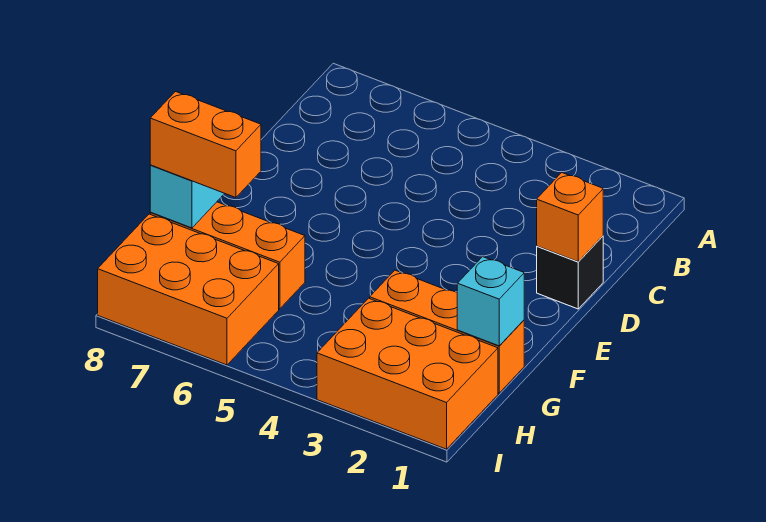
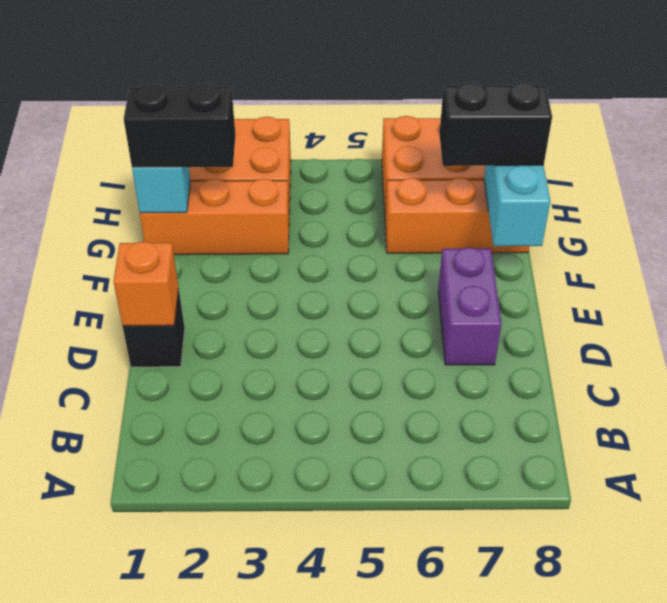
none -> purple brick D7:E7 level 1
none -> black brick G1:G2 level 3
orange brick G7:G8 level 3 -> black brick G7:G8 level 3

